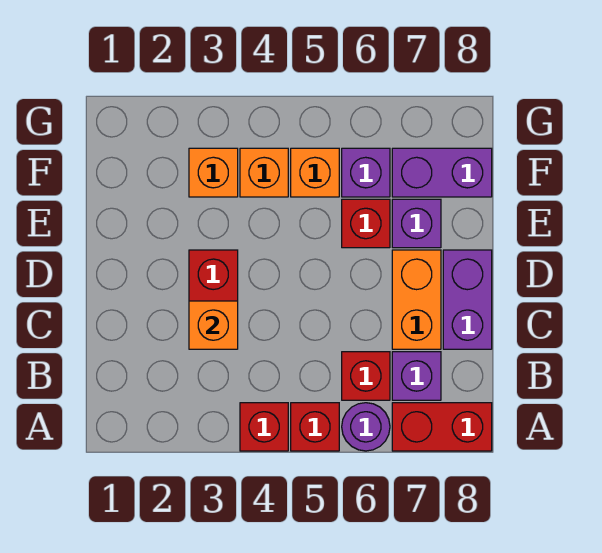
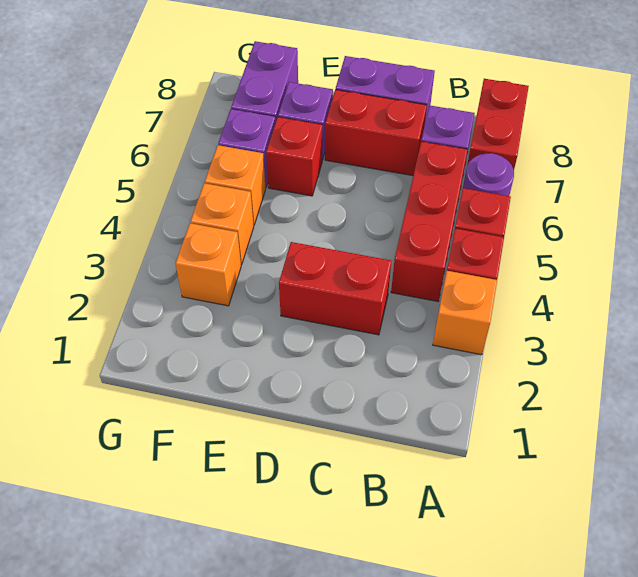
red brick B6 level 1 -> red brick B4:B6 level 1
orange brick C3 level 2 -> orange brick A3 level 1
orange brick C7:D7 level 1 -> red brick C7:D7 level 1

